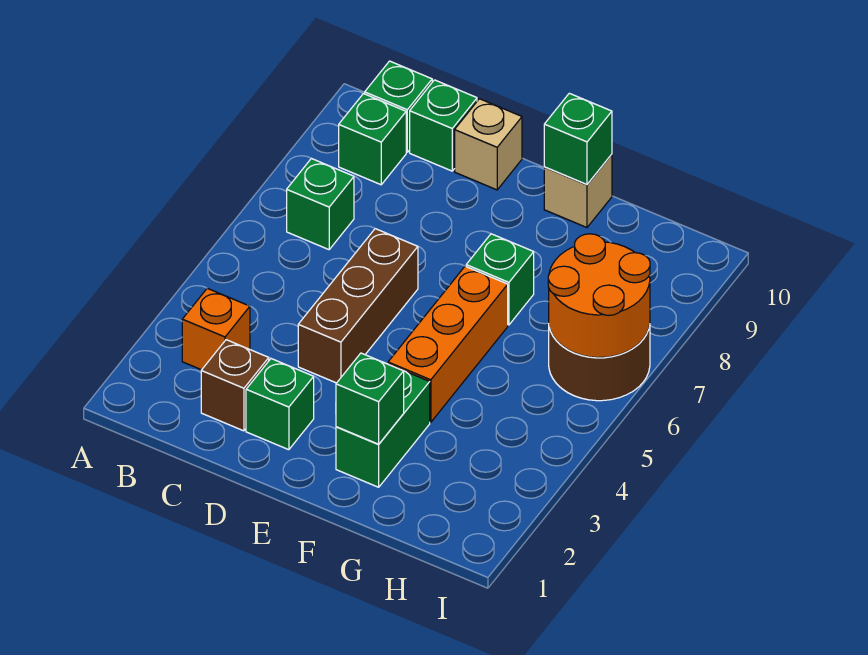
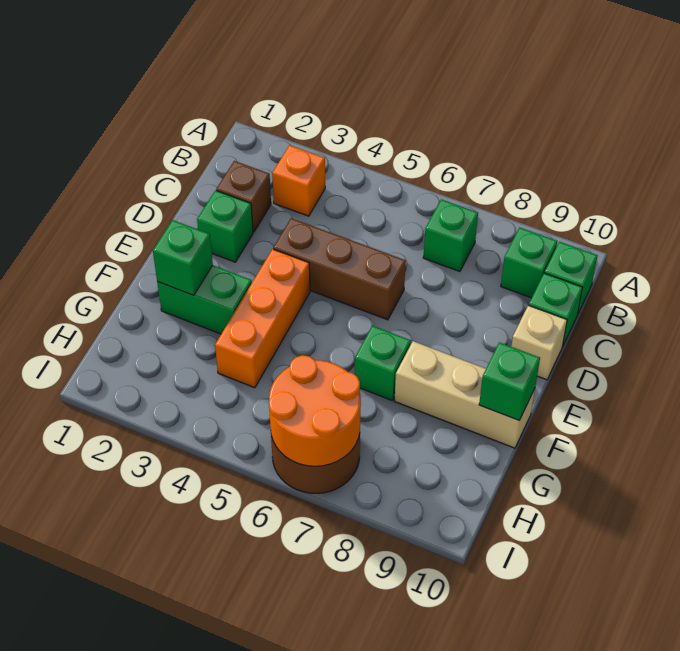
orange brick F4:F6 level 1 -> orange brick E4:G4 level 1
tan brick F10 level 1 -> tan brick F8:F10 level 1

